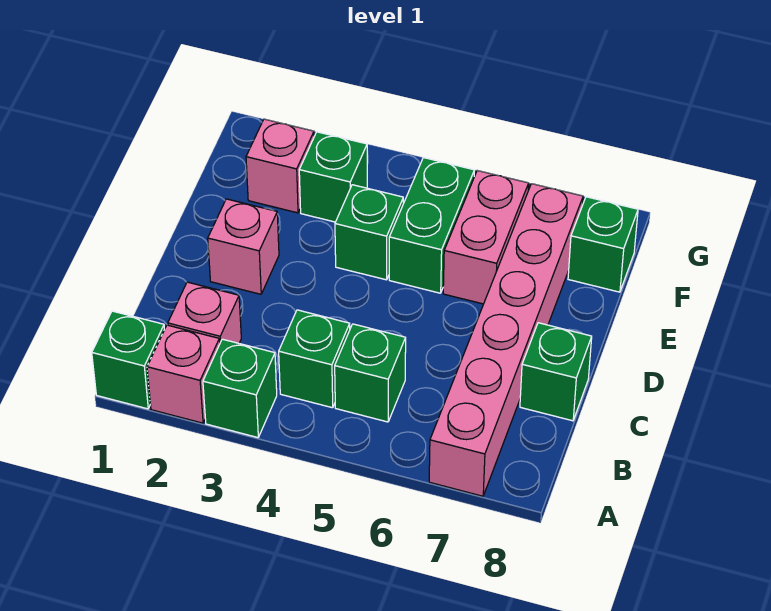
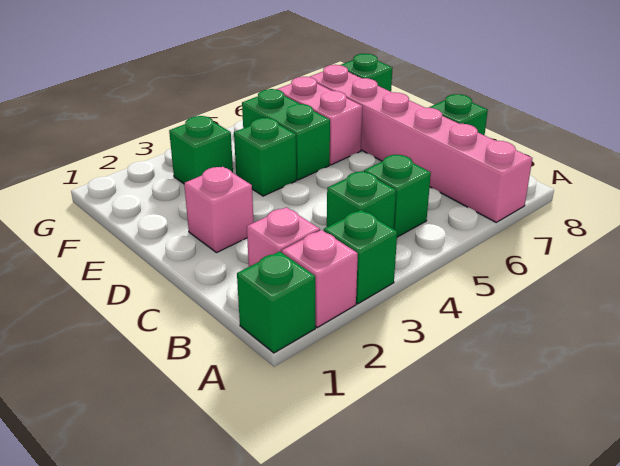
pink brick F2 level 1 -> none

